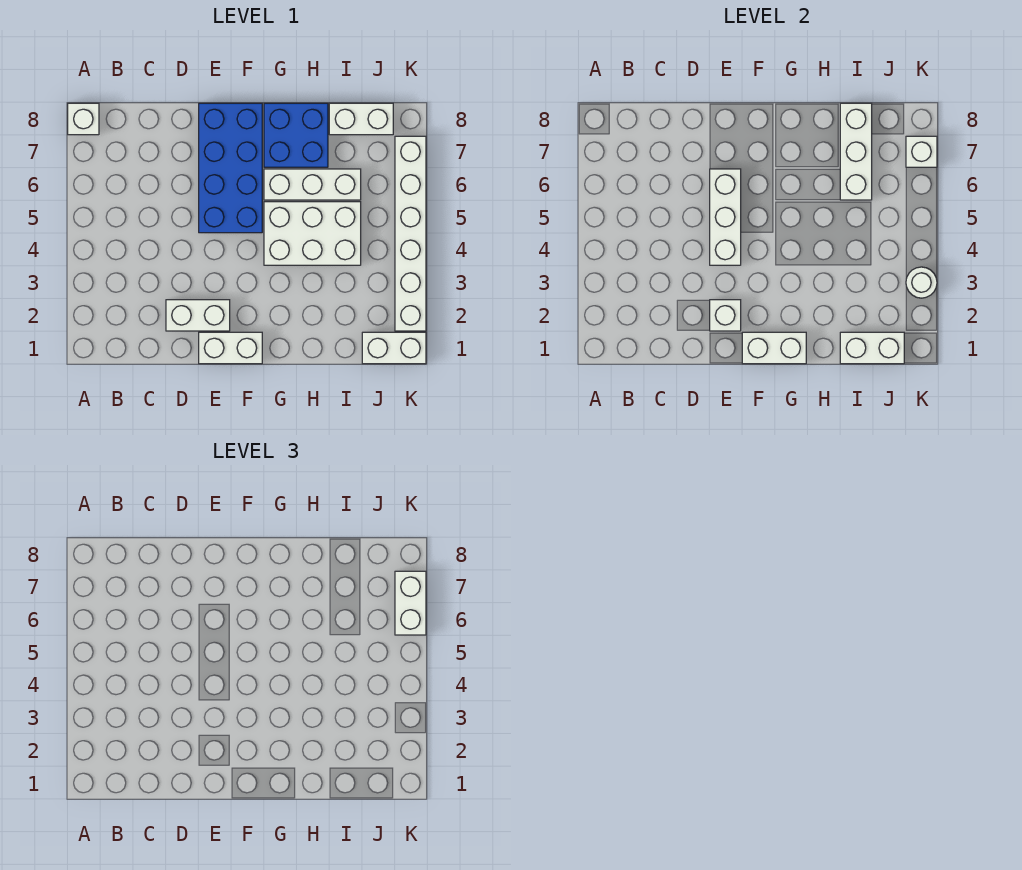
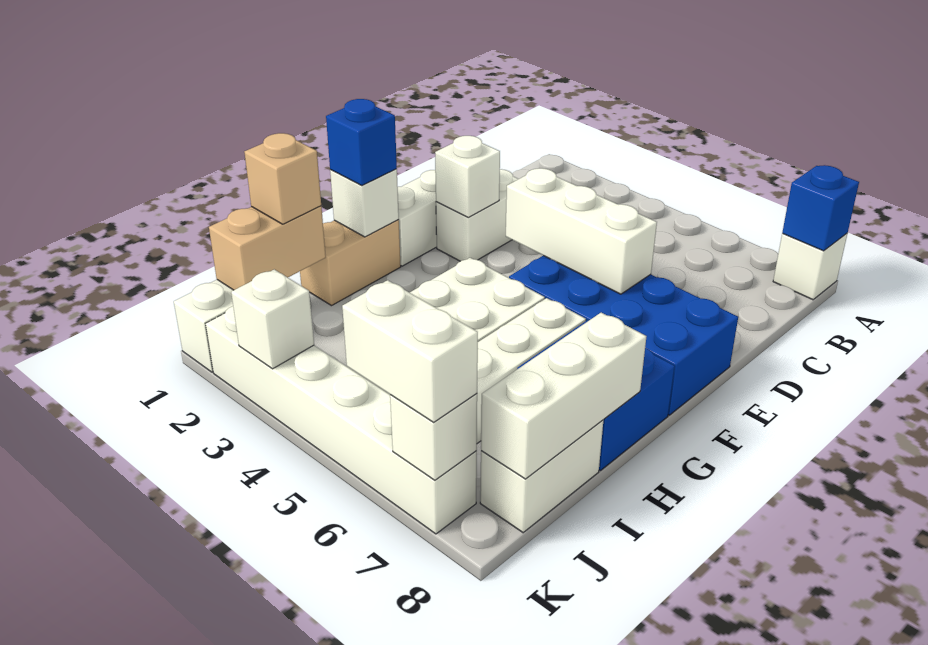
none -> blue brick A8 level 2
white brick F1:G1 level 2 -> white brick G1 level 2
none -> tan brick G1:H1 level 1
none -> blue brick G1 level 3
white brick I1:J1 level 2 -> tan brick I1:J1 level 2
none -> tan brick I1 level 3
white brick I6:I8 level 2 -> white brick H8:J8 level 2
white round brick K3 level 2 -> white brick K3 level 2

